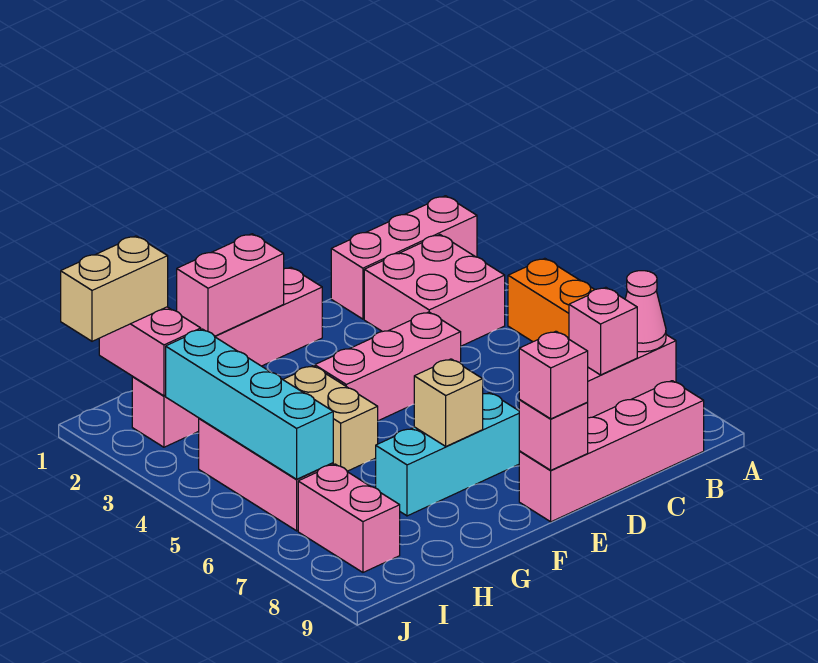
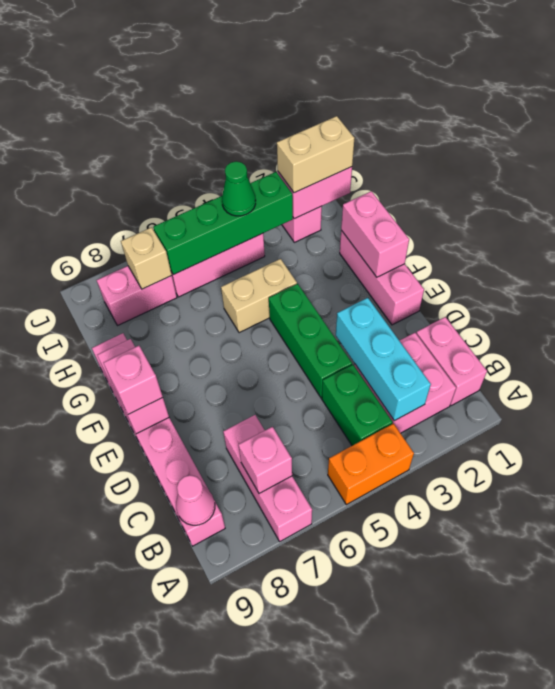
pink brick A1:C1 level 1 -> pink brick B1:C1 level 1
pink cone A7 level 2 -> pink cone B9 level 2
none -> green brick B4:C4 level 1
pink brick B9:E9 level 1 -> pink brick B9:G9 level 1
pink brick D4:F4 level 1 -> green brick D4:F4 level 1
cyan brick E7:G7 level 1 -> cyan brick B3:D3 level 2
pink brick E9 level 2 -> pink brick E9:F9 level 2
tan brick F7 level 2 -> tan brick I7 level 2
tan brick I1:J1 level 3 -> tan brick I1:I2 level 3
cyan brick I3:I6 level 2 -> green brick I3:I6 level 2
none -> green cone I4 level 3

